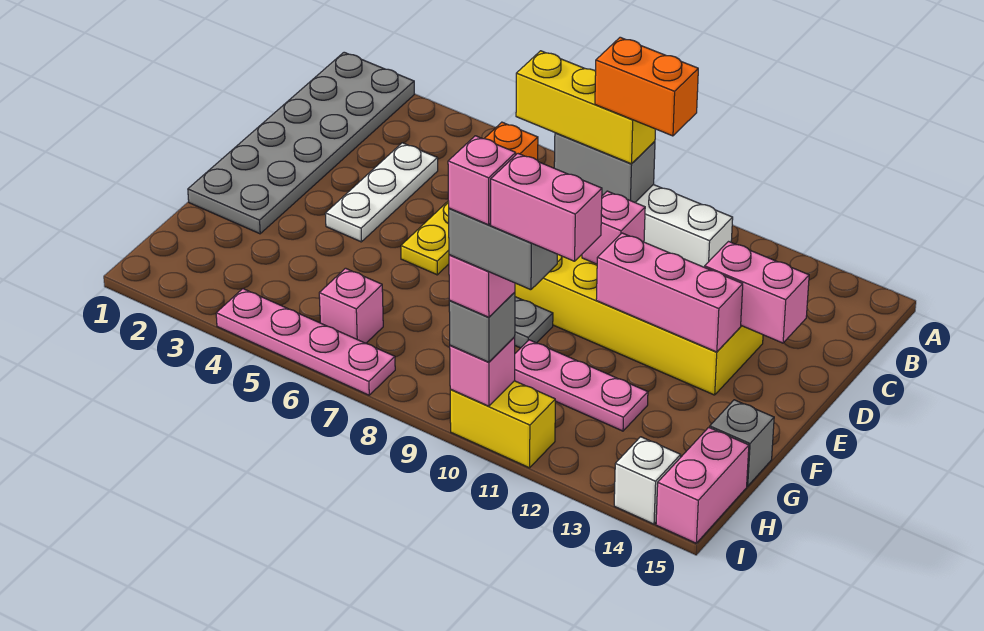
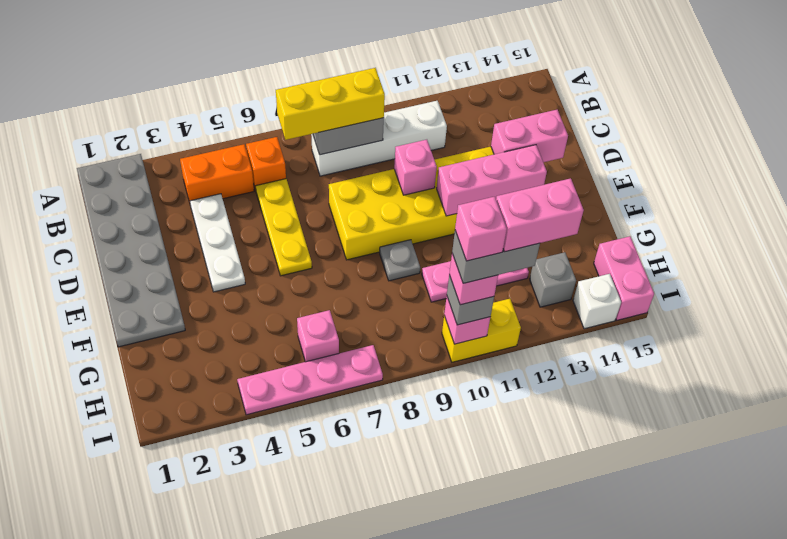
orange brick B9:B10 level 4 -> orange brick B4:B5 level 1
grey brick G15 level 1 -> grey brick H13 level 1

